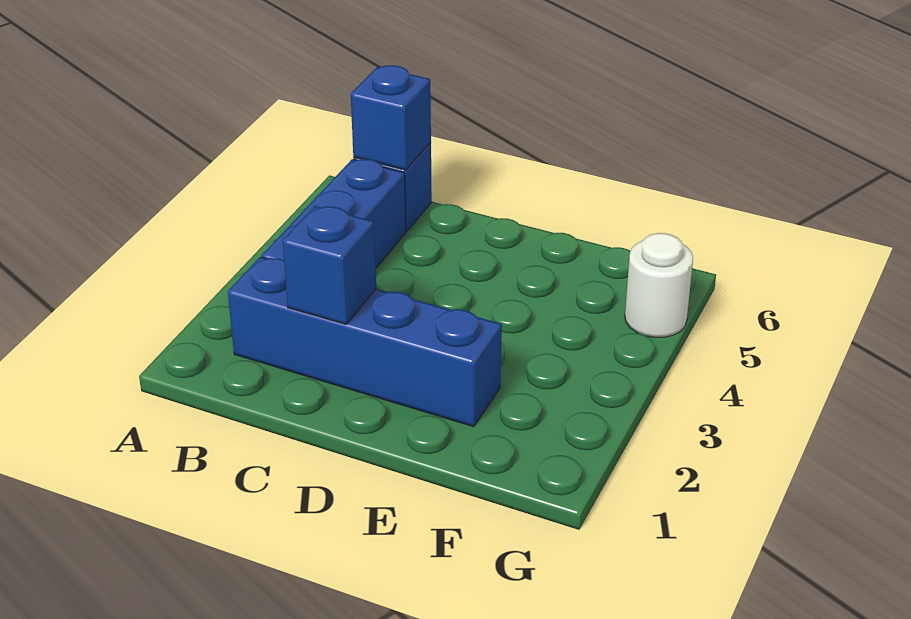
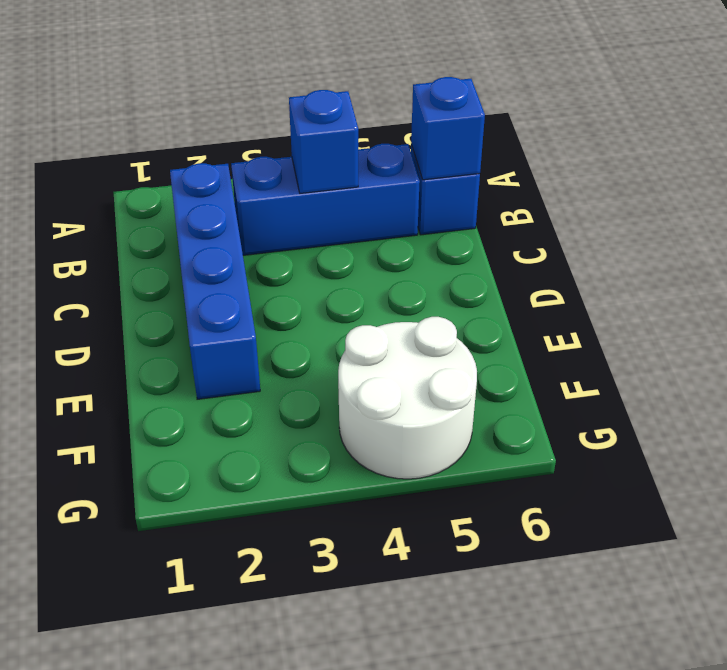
blue brick C2 level 2 -> blue brick B4 level 2
white round brick G5 level 1 -> white round brick F4:G5 level 1

